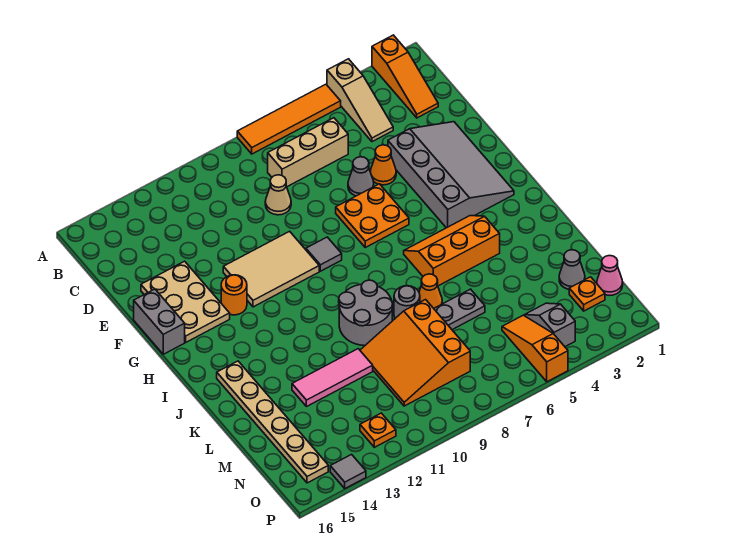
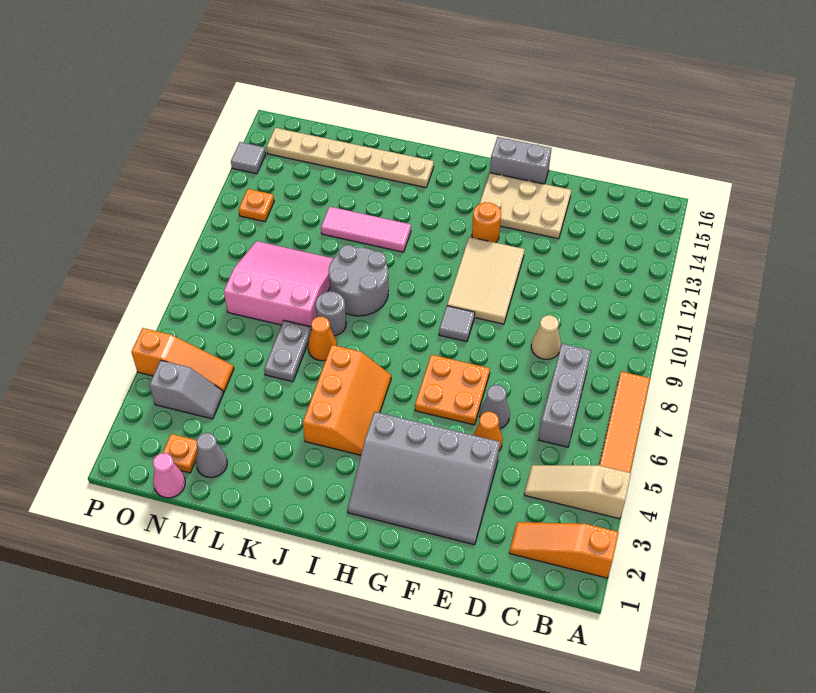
tan brick C6:C8 level 1 -> grey brick C6:C8 level 1
orange slope L8:N10 level 1 top 8 -> pink slope L8:N10 level 1 top 8
pink tile L11:L13 level 1 -> pink tile J12:L12 level 1

